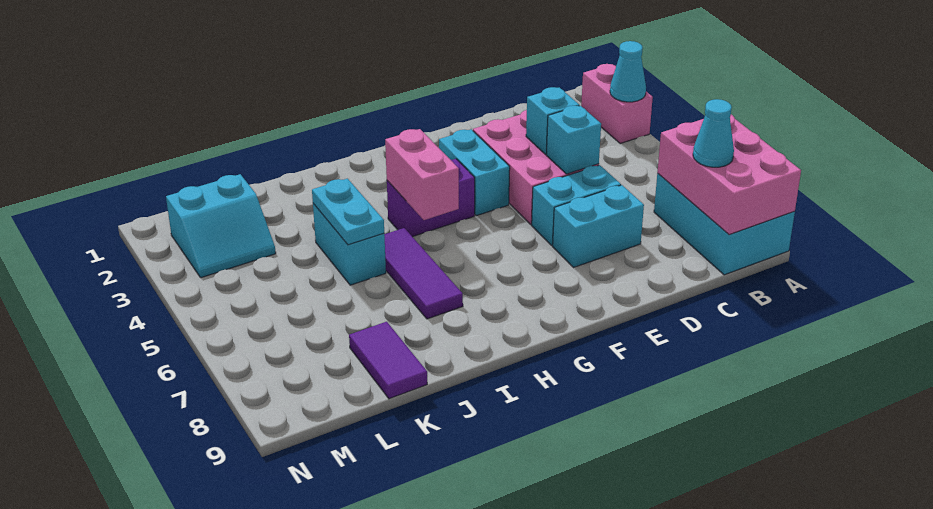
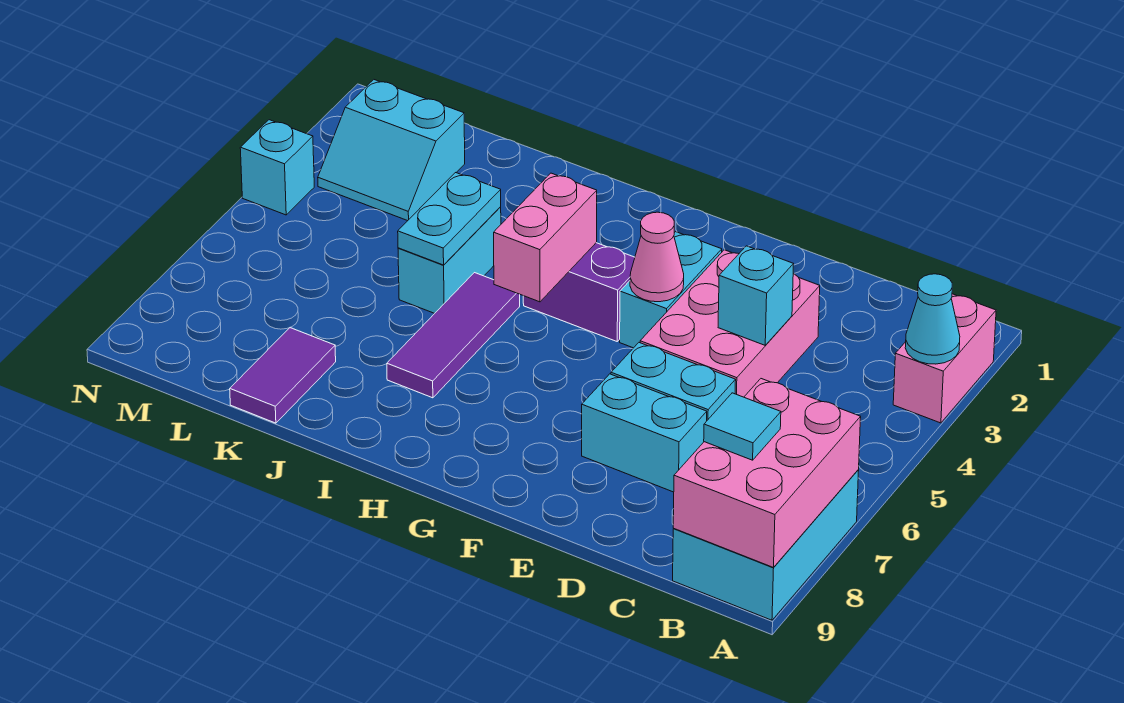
cyan cone B8 level 3 -> cyan tile B8 level 3
cyan brick D5 level 2 -> cyan brick N4 level 1
none -> pink cone F4 level 2

